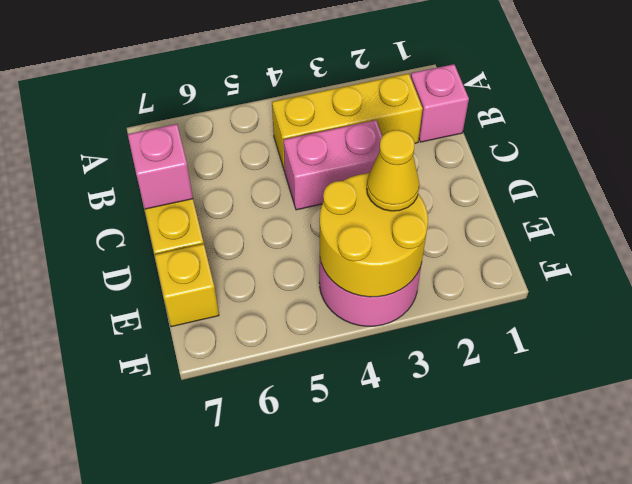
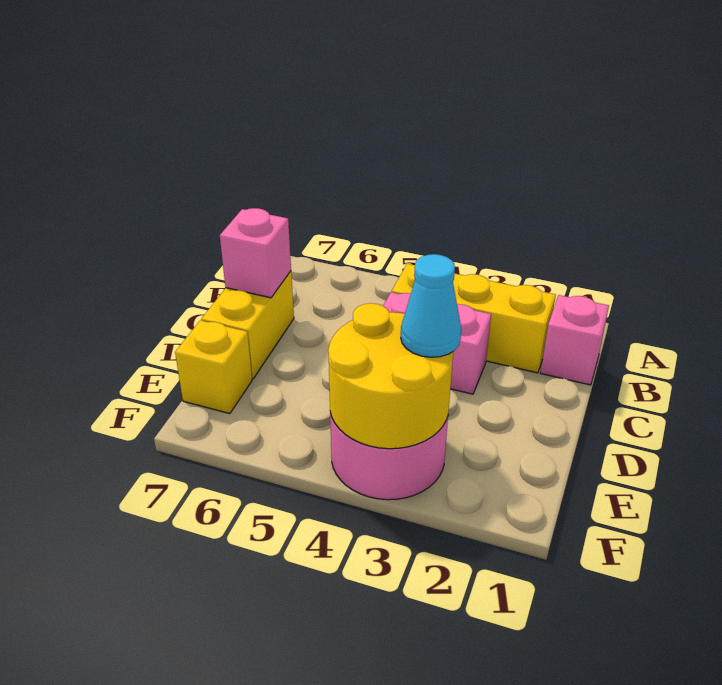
yellow cone E3 level 3 -> cyan cone E3 level 3

